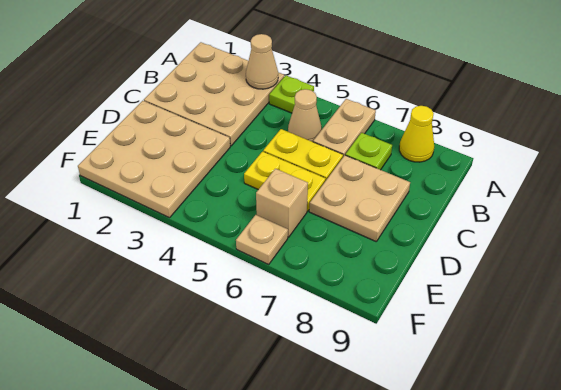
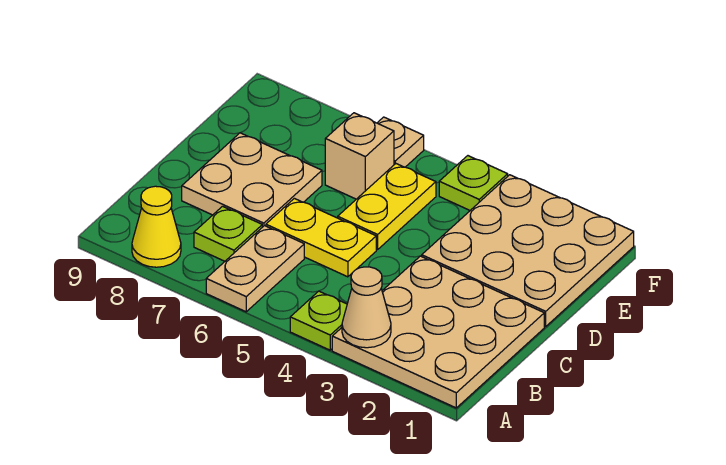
tan cone B5 level 1 -> none
yellow plate D5:D6 level 1 -> yellow plate D5:E5 level 1
none -> lime plate F4 level 1

